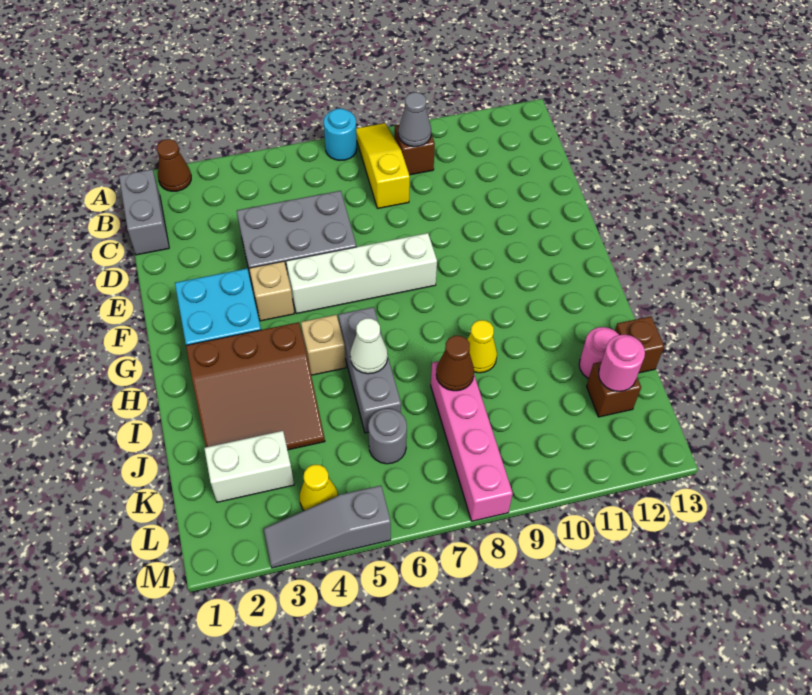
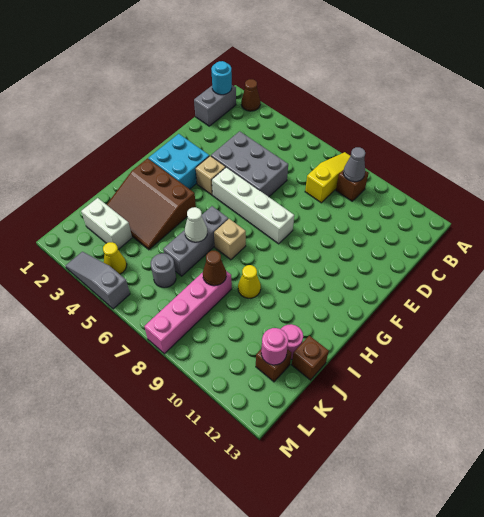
cyan round brick A7 level 1 -> cyan round brick B1 level 2
tan brick H5 level 1 -> tan brick H7 level 1

